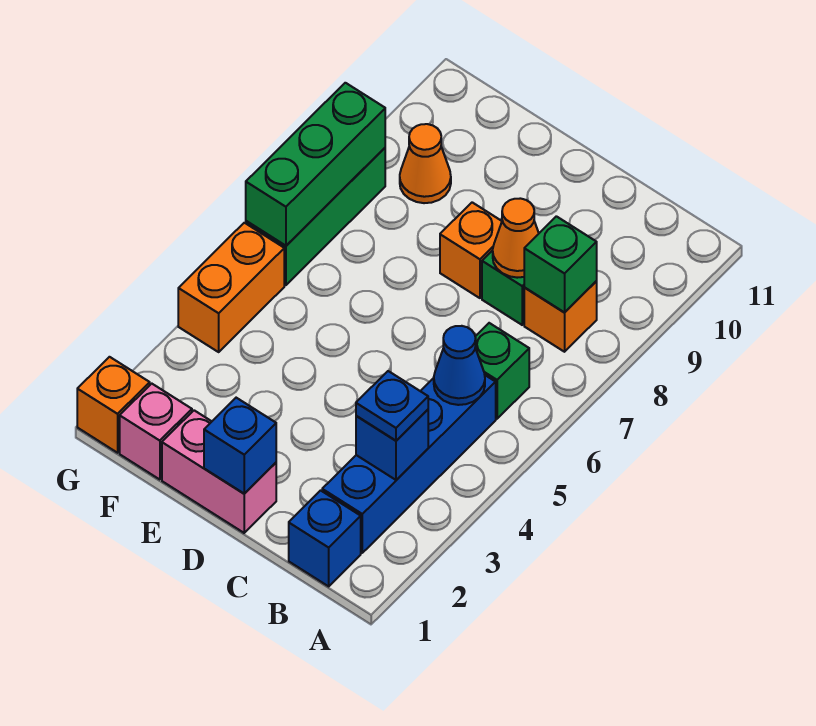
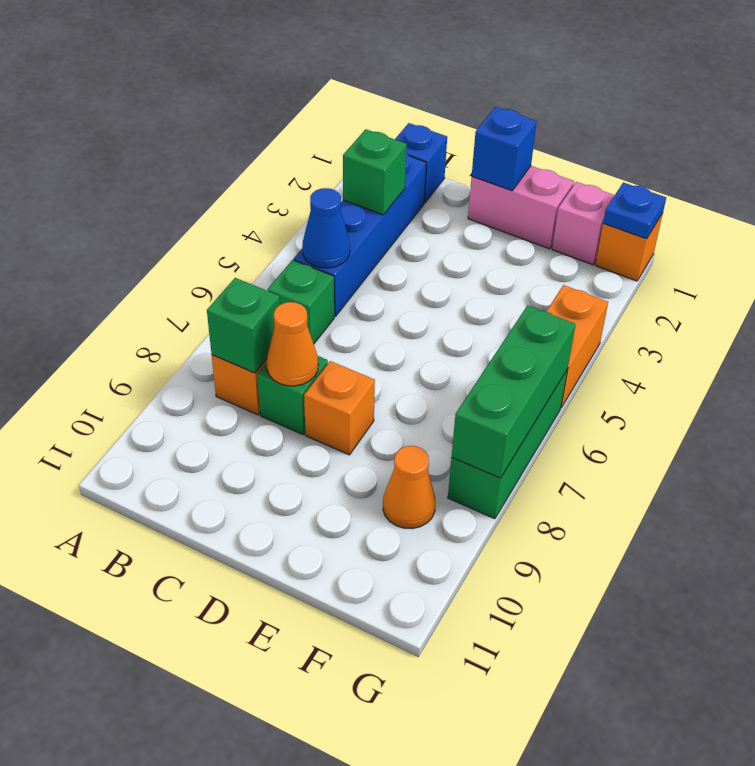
blue brick B3 level 2 -> green brick B3 level 2
blue plate B3 level 3 -> blue plate G1 level 2

